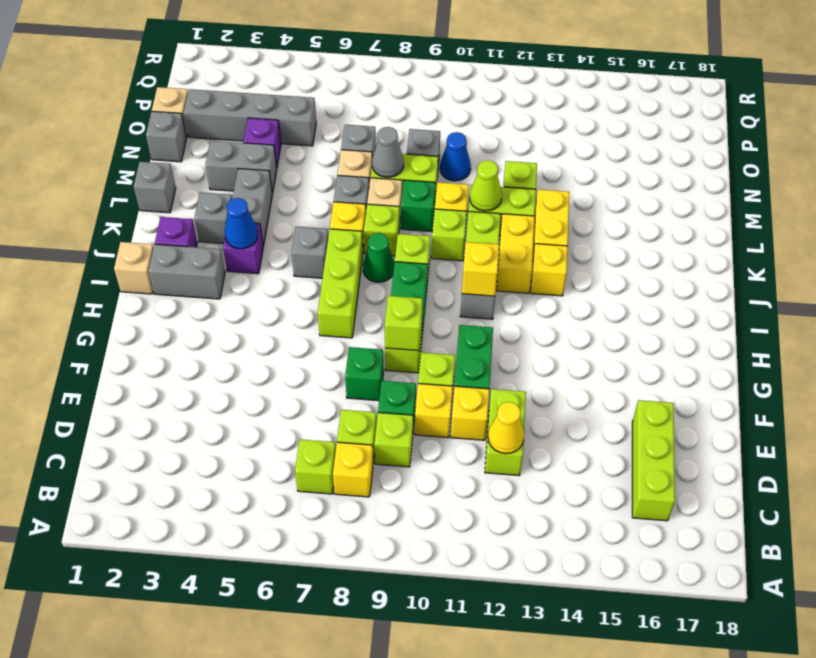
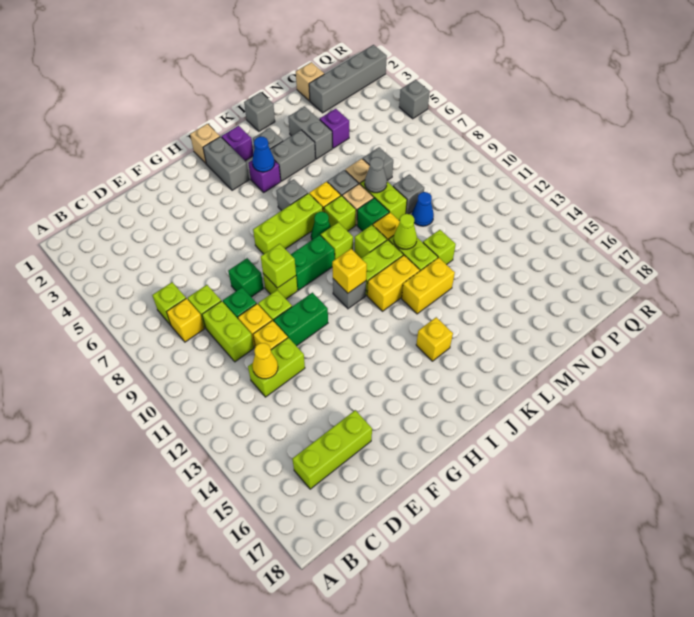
lime brick D9 level 1 -> lime brick D9:D10 level 1
yellow brick J13 level 1 -> yellow brick J15 level 1
grey brick N1 level 1 -> grey brick R5 level 1
grey brick O2:O5 level 1 -> grey brick O2:R2 level 1

